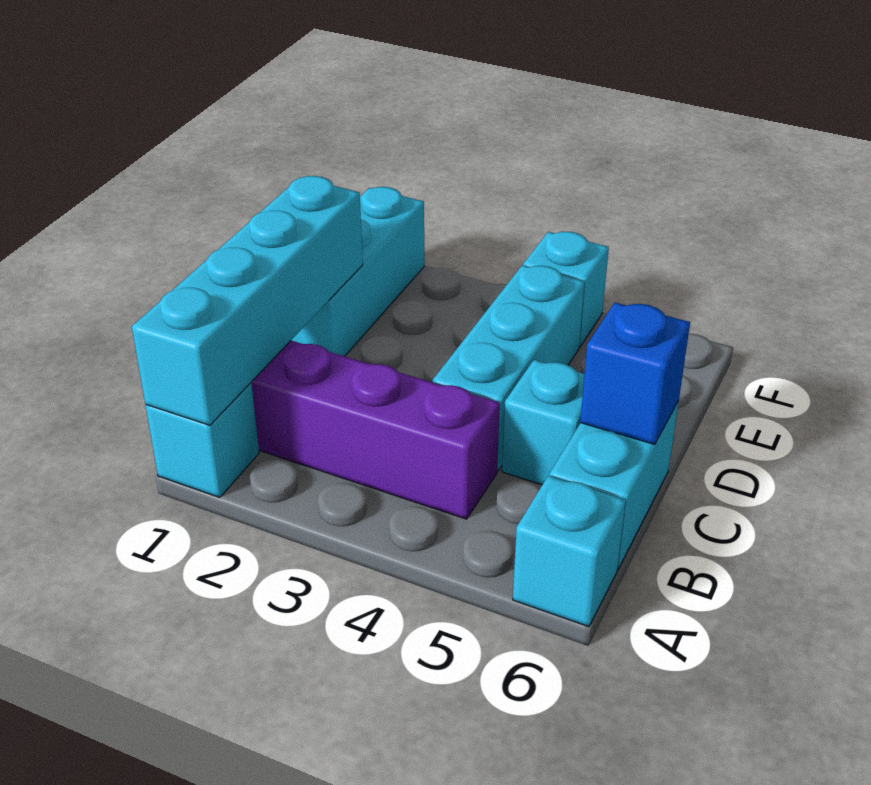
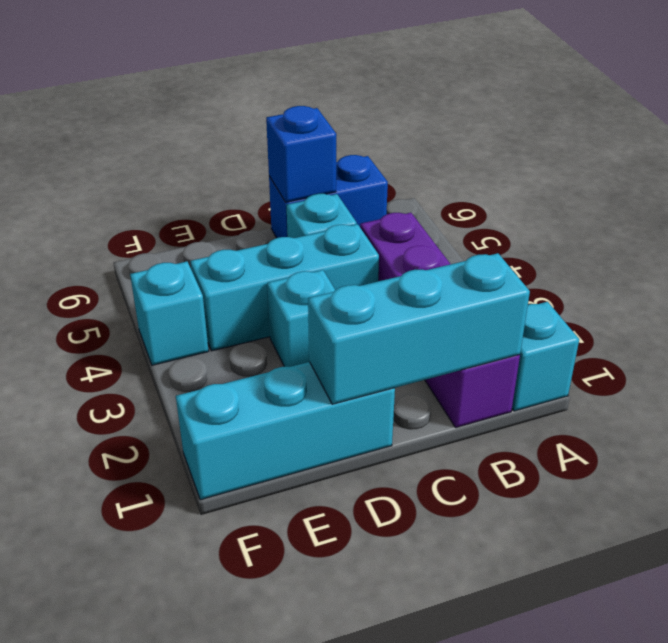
cyan brick A1:D1 level 2 -> cyan brick B1:D1 level 2
cyan brick A6 level 1 -> cyan brick D3 level 1
cyan brick B6:C6 level 1 -> blue brick B6:C6 level 1

